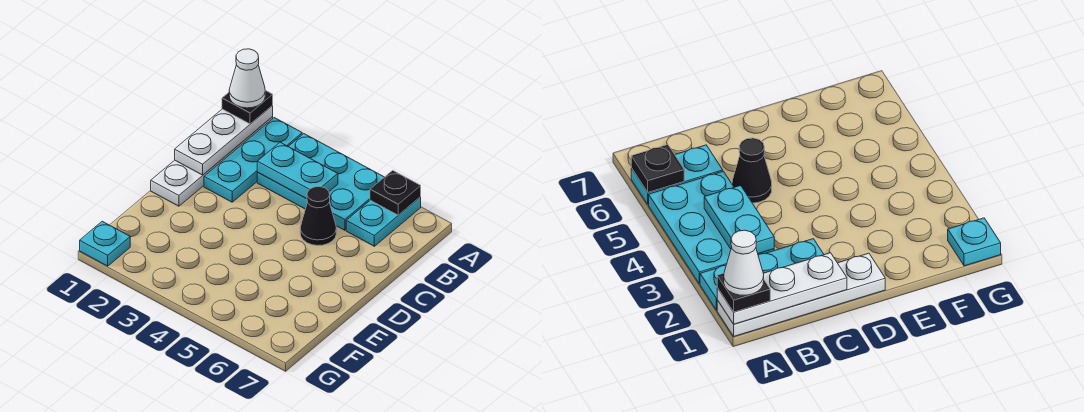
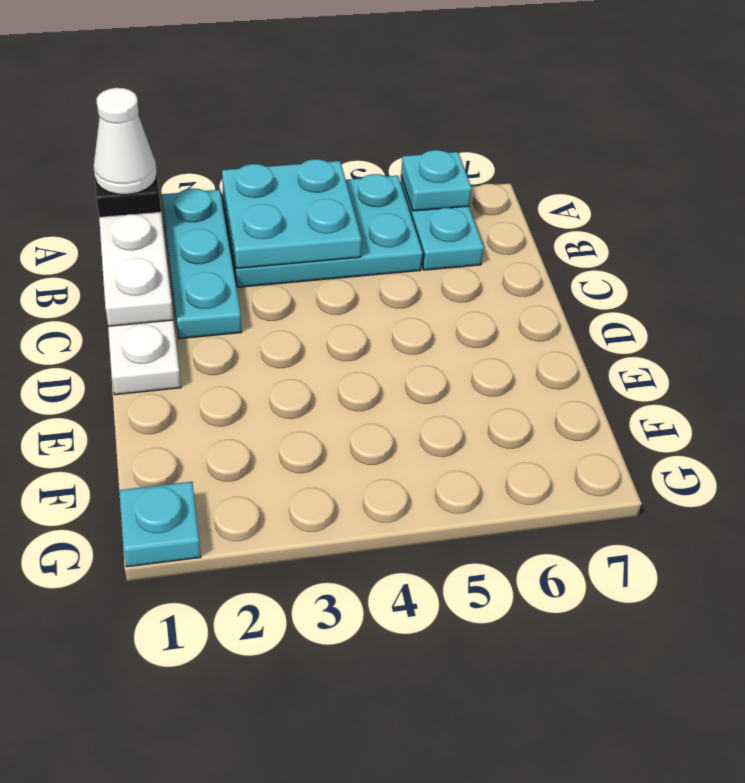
black plate A6 level 2 -> cyan plate A6 level 2
cyan plate B3:B4 level 2 -> cyan plate A3:B4 level 2
black cone C5 level 1 -> none

